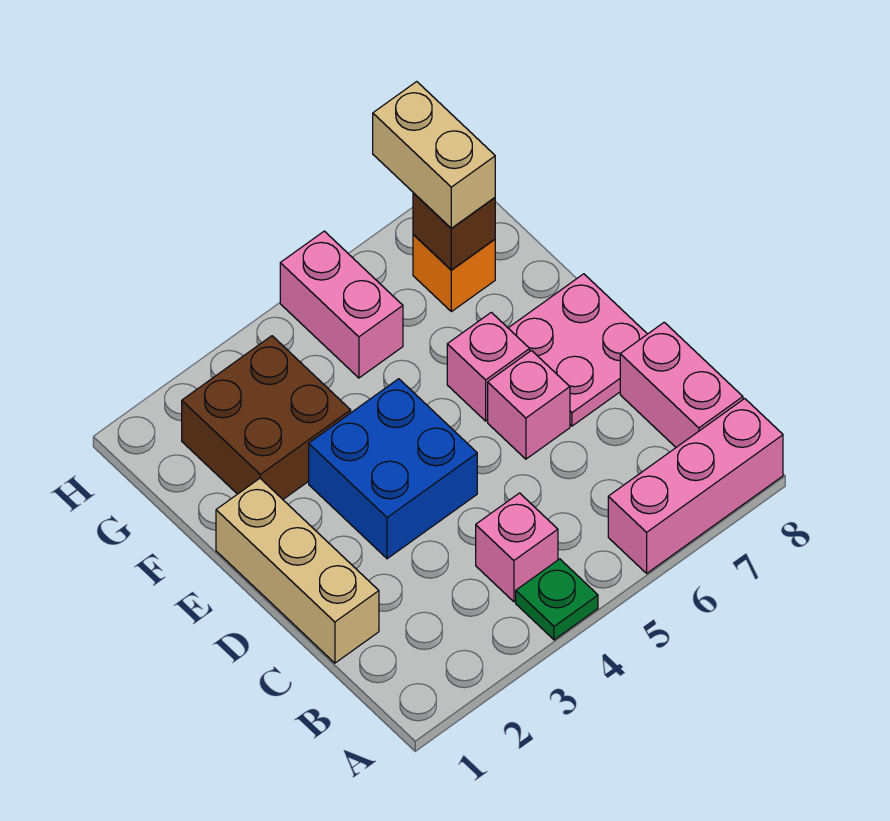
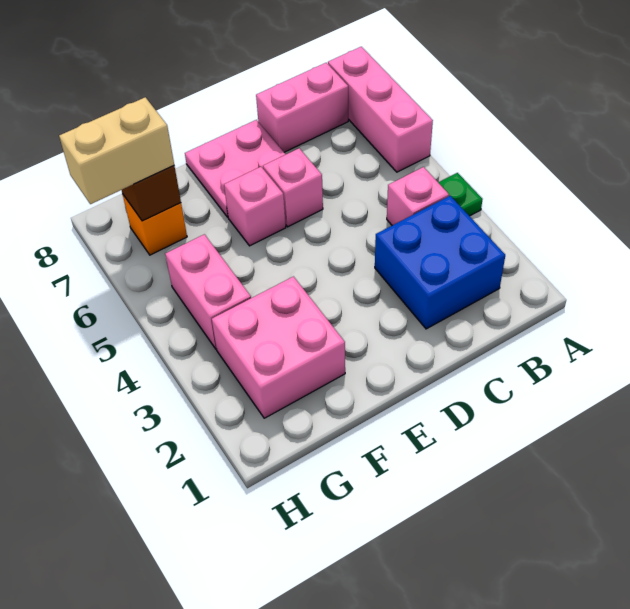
tan brick C1:E1 level 1 -> none
blue brick D3:E4 level 1 -> blue brick B2:C3 level 1
brown brick F2:G3 level 1 -> pink brick F2:G3 level 1
pink brick G5:H5 level 1 -> pink brick G4:G5 level 1

